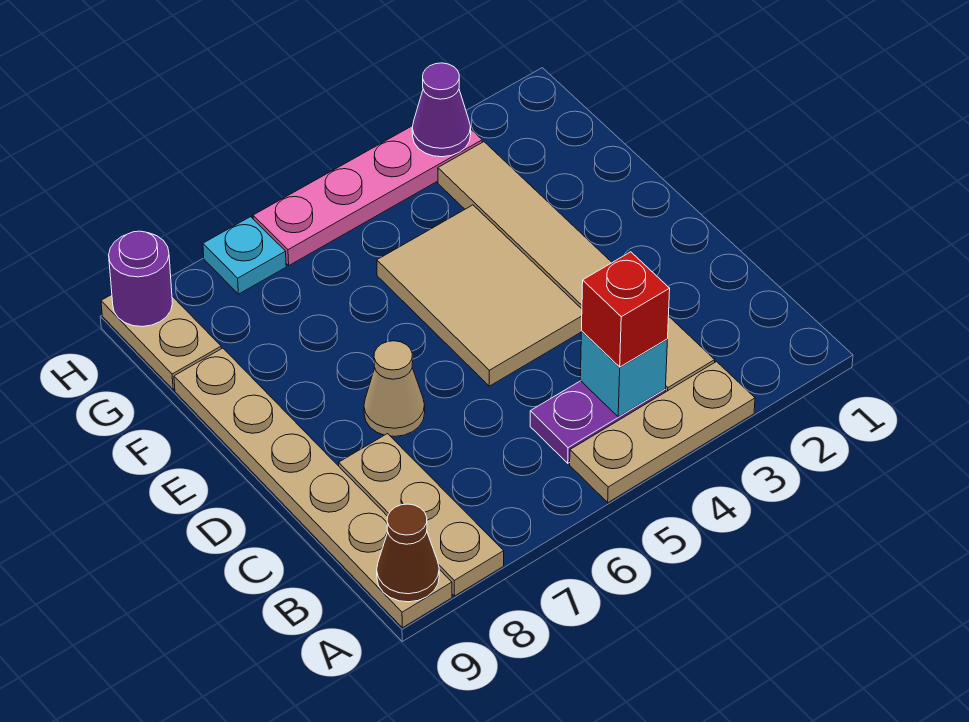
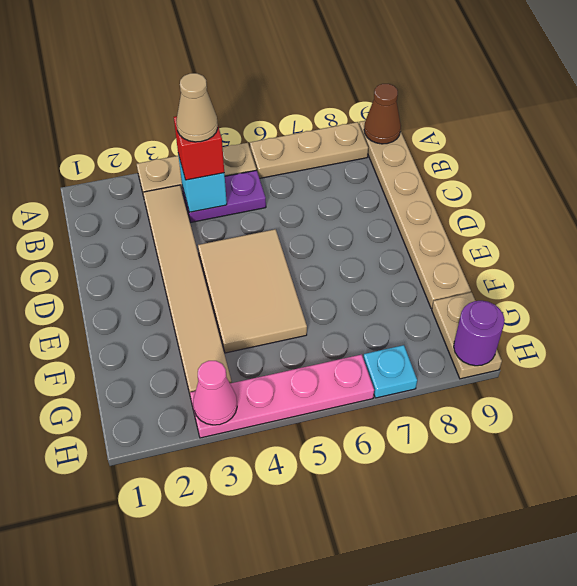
tan plate A8:C8 level 1 -> tan plate A6:A8 level 1
tan cone D7 level 1 -> tan cone B4 level 4
purple cone H3 level 2 -> pink cone H3 level 2

